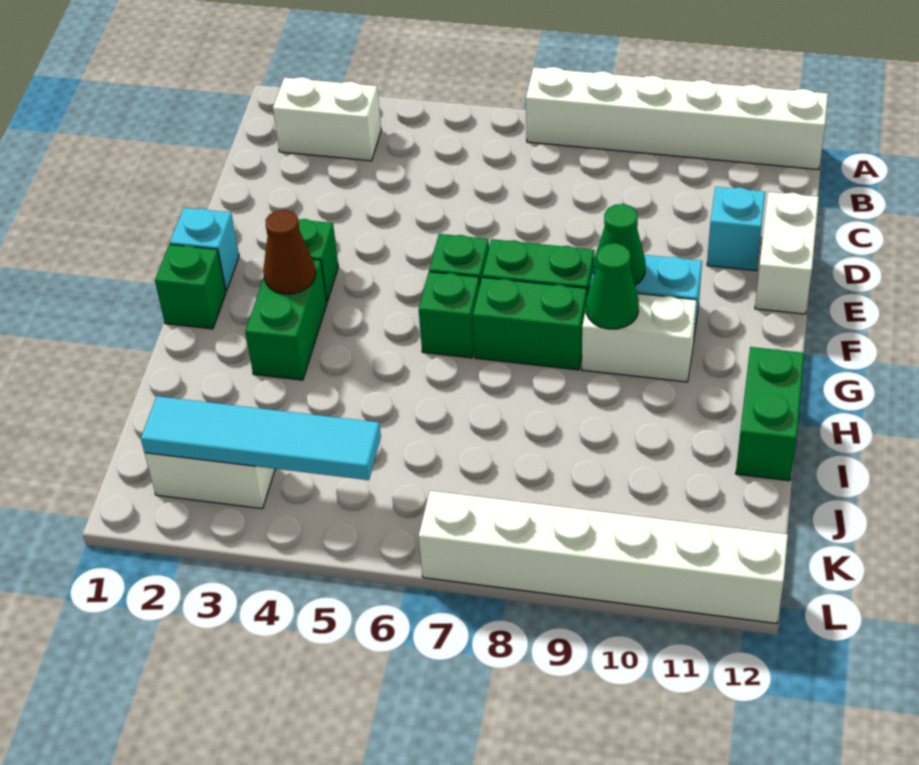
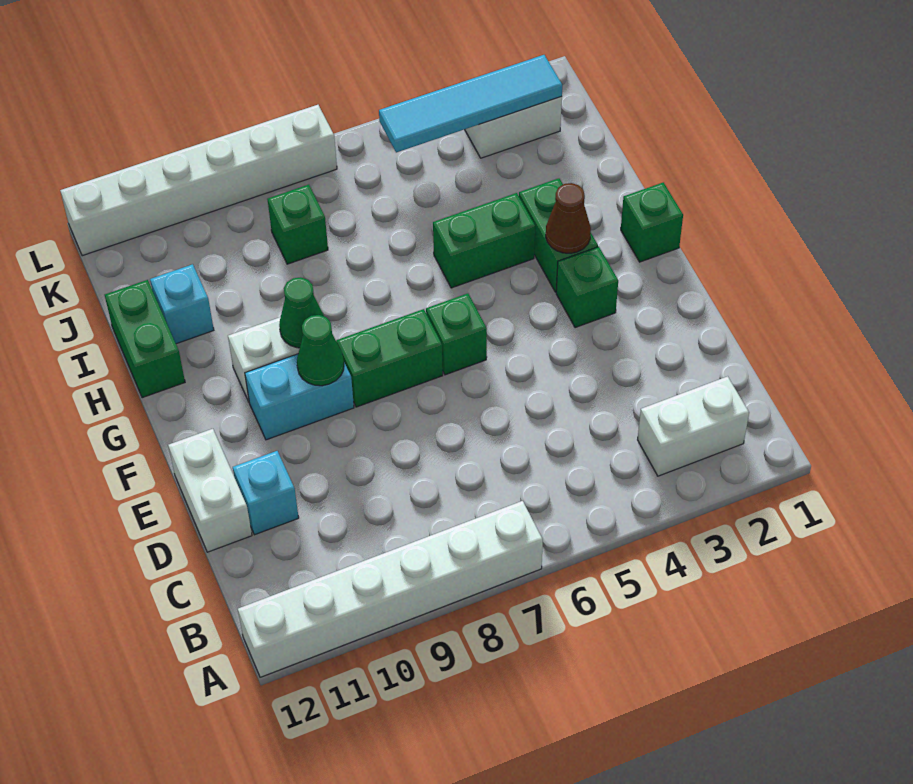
cyan brick F1 level 1 -> cyan brick I11 level 1
green brick G6 level 1 -> green brick J8 level 1
green brick G7:G8 level 1 -> green brick H4:H5 level 1

